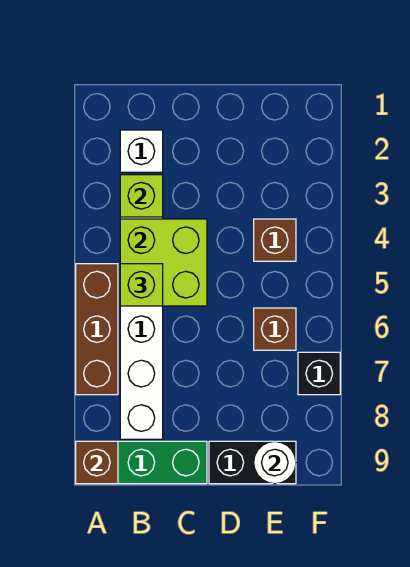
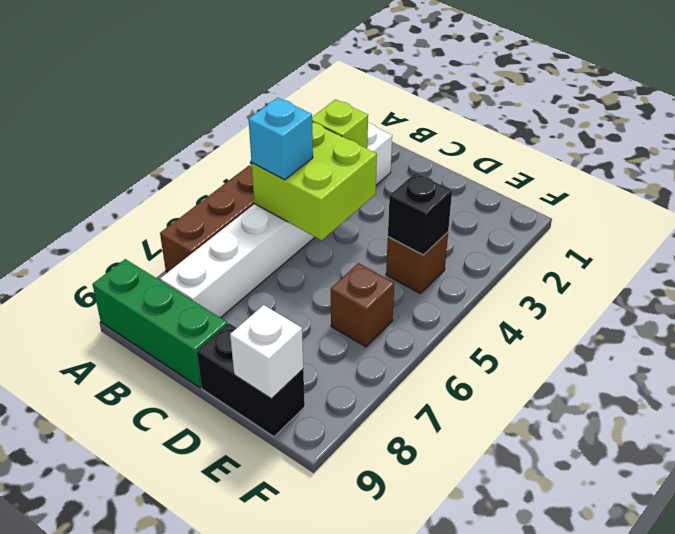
brown brick A9 level 2 -> none
lime brick B5 level 3 -> cyan brick B5 level 3
white round brick E9 level 2 -> white brick E9 level 2
black brick F7 level 1 -> black brick E4 level 2

